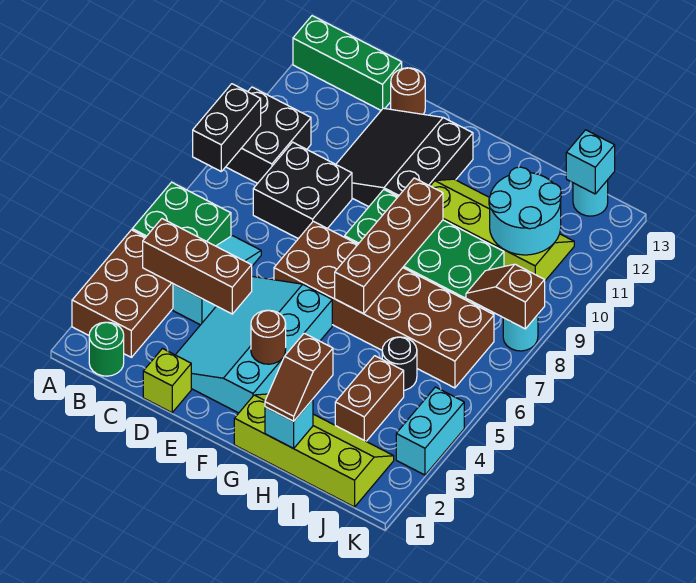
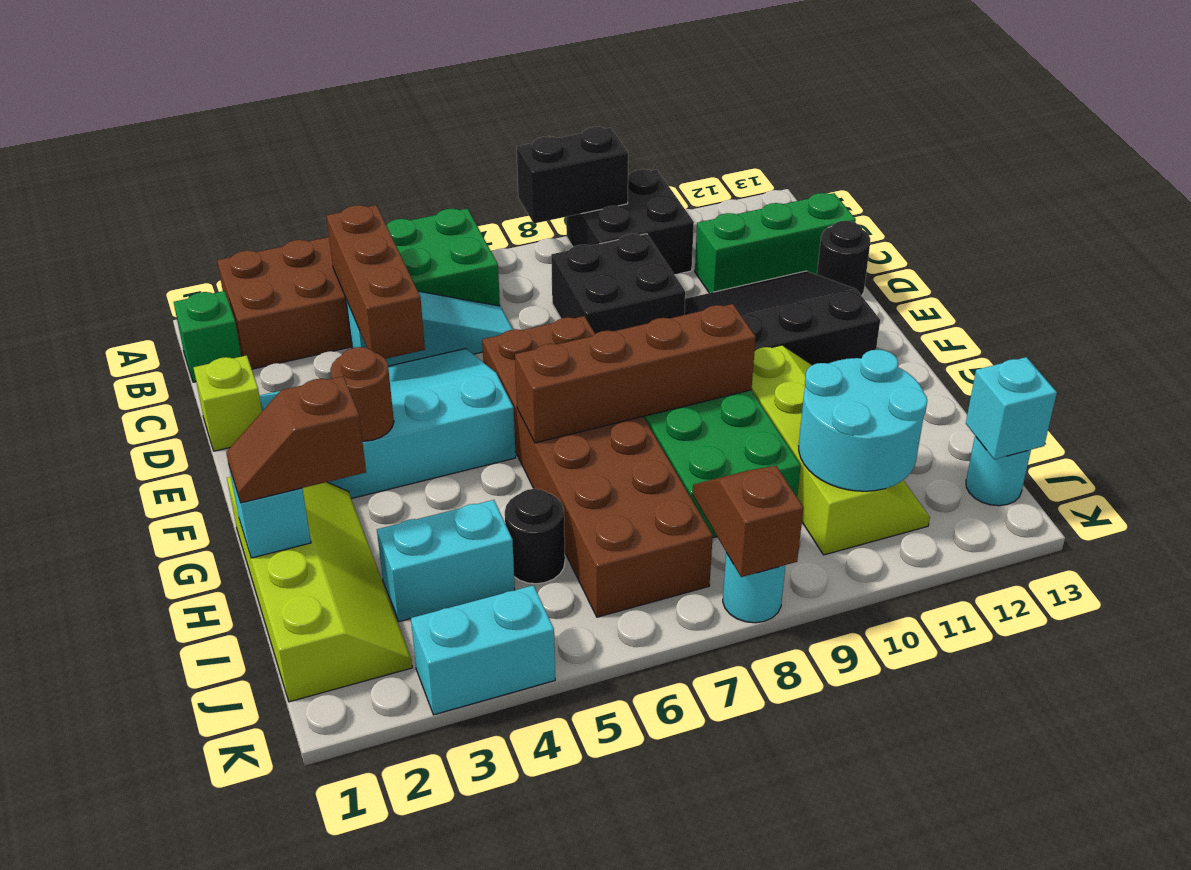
green brick A13:C13 level 1 -> green brick C11:C13 level 1
green round brick B1 level 1 -> green brick B1 level 1
brown round brick D13 level 1 -> black round brick D13 level 1
brown brick I3:I4 level 1 -> cyan brick I3:I4 level 1

